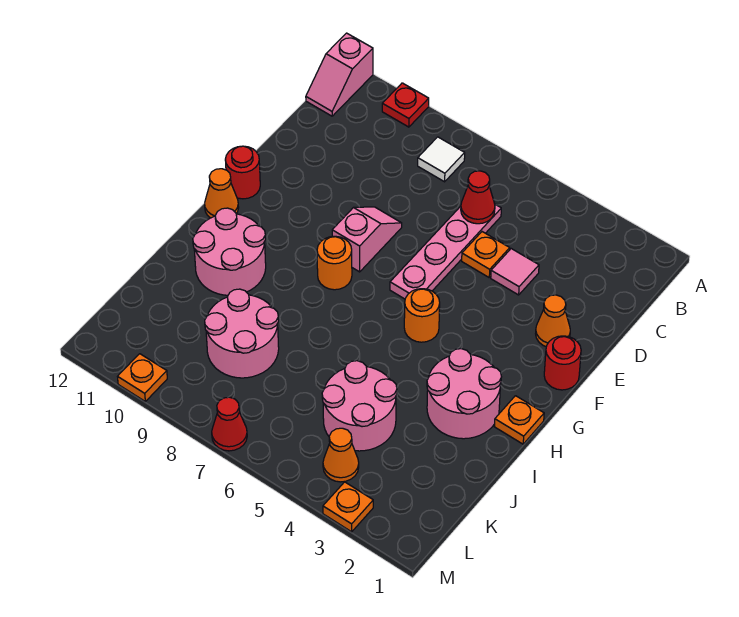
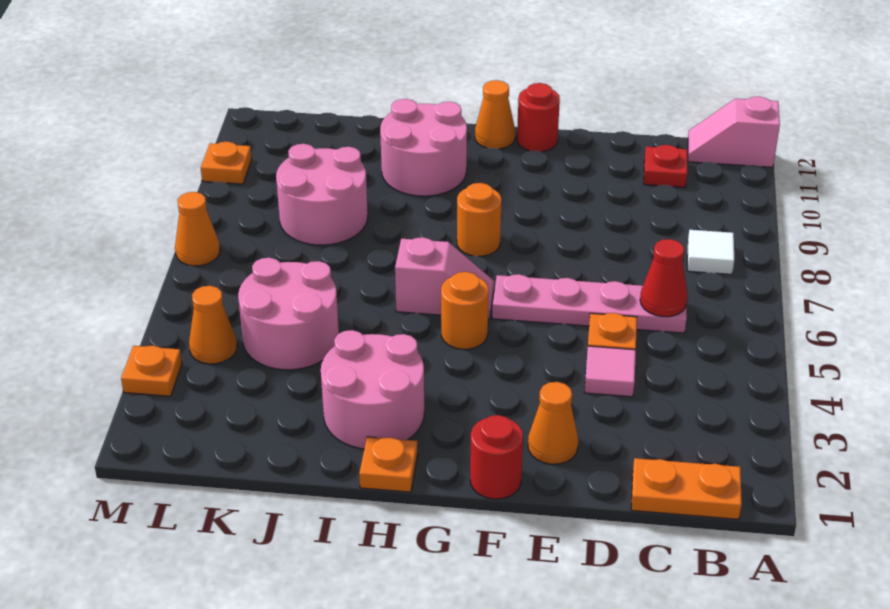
red plate A10 level 1 -> red plate C11 level 1
none -> orange plate B1:C1 level 1
pink slope E8:F8 level 1 top F -> pink slope G6:H6 level 1 top H
red cone M7 level 1 -> orange cone M7 level 1

